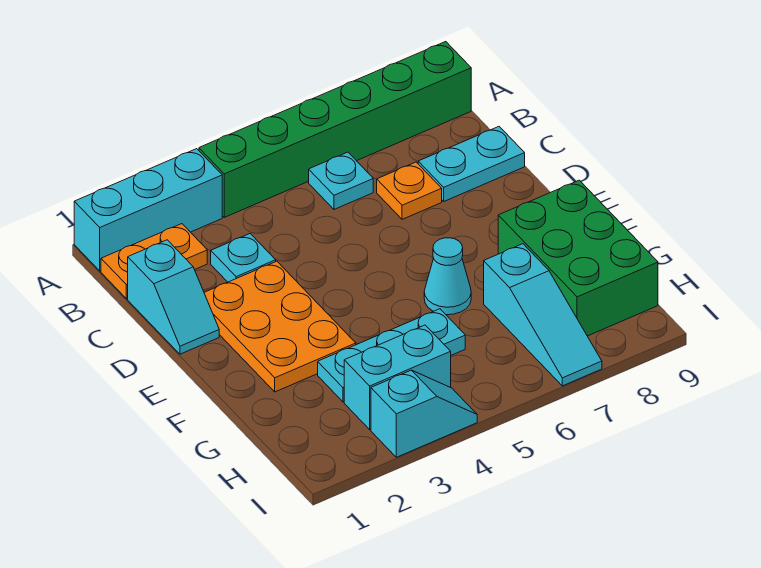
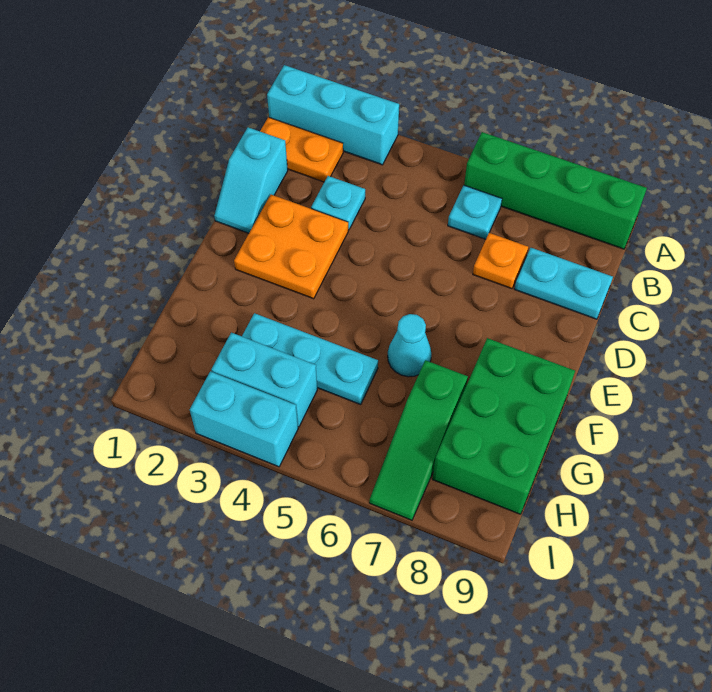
green brick A4:A9 level 1 -> green brick A6:A9 level 1
orange plate D2:F3 level 1 -> orange plate D2:E3 level 1
cyan slope G7:I7 level 1 top G -> green slope G7:I7 level 1 top G
cyan slope I3:I4 level 1 top 3 -> cyan brick I3:I4 level 1

